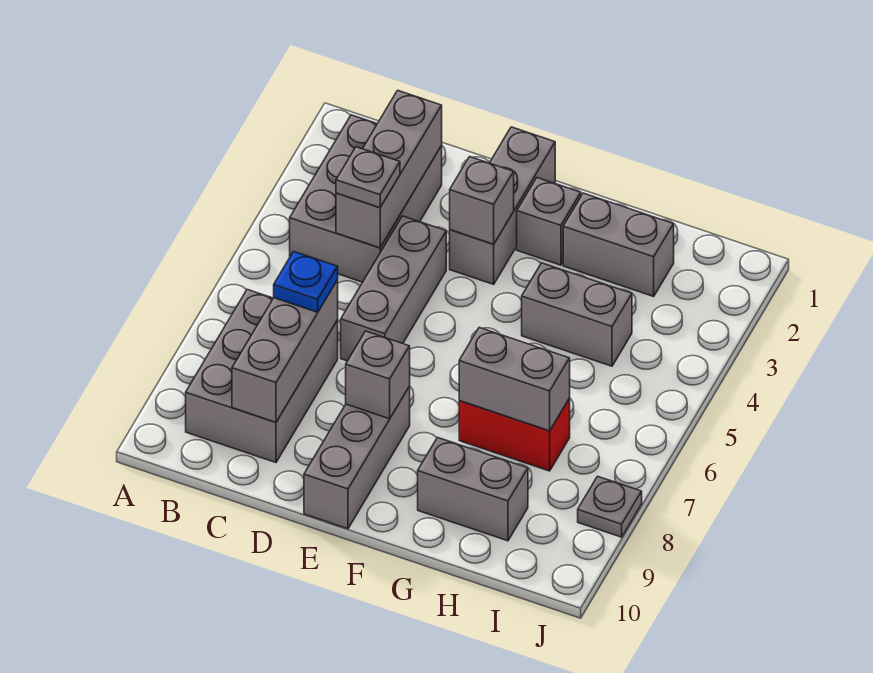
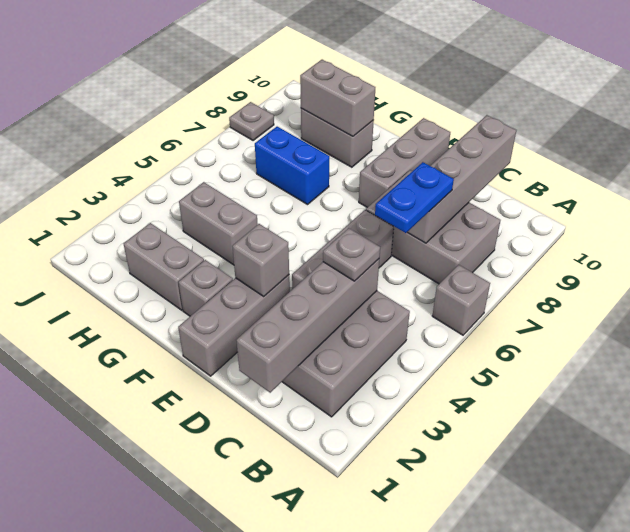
grey brick B7:C9 level 1 -> grey brick B7:D8 level 1
grey brick C2:C4 level 2 -> grey brick C1:C4 level 2
grey brick C7:C9 level 2 -> grey brick C7:C10 level 2
blue plate C7 level 3 -> blue plate C6:C7 level 3
grey brick E8 level 2 -> grey brick A6 level 1
red brick G7:H7 level 1 -> blue brick G7:H7 level 1
grey brick G7:H7 level 2 -> grey brick G9:H9 level 2

